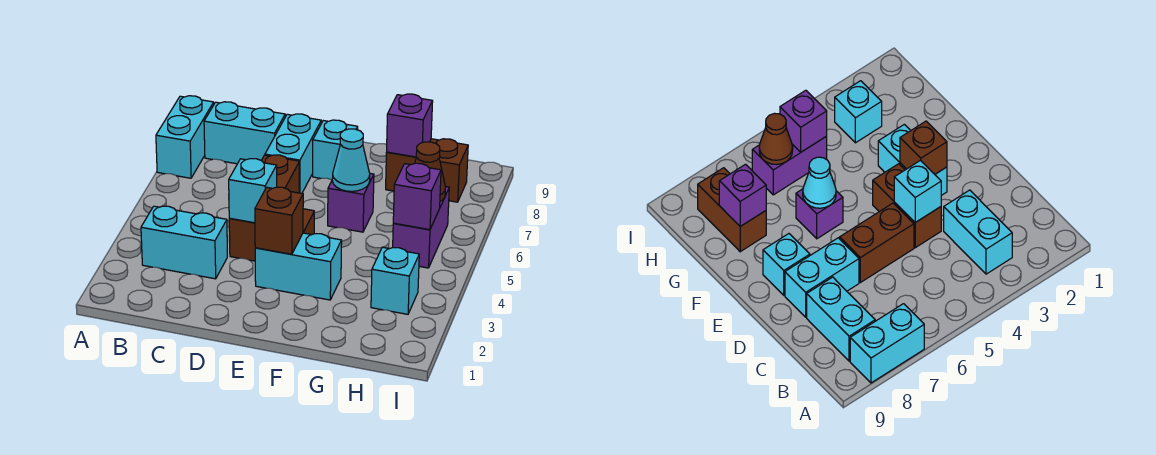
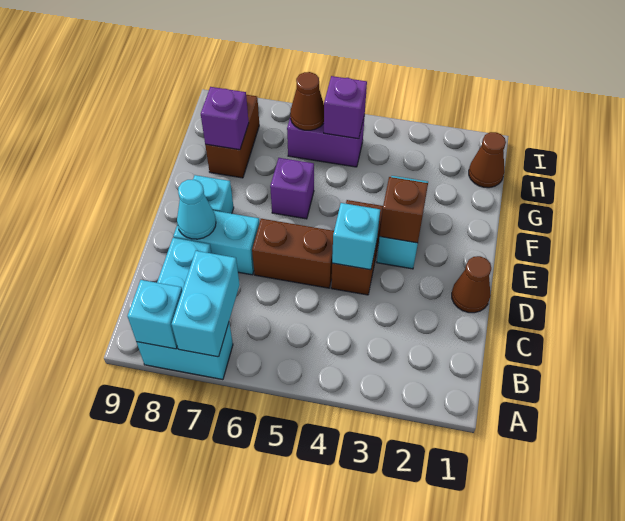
cyan brick B3:C3 level 1 -> cyan brick A7:B7 level 2
none -> brown cone D1 level 1
cyan cone F6 level 2 -> cyan cone D8 level 2
none -> brown cone H1 level 1
cyan brick H3 level 1 -> cyan brick A8 level 2

